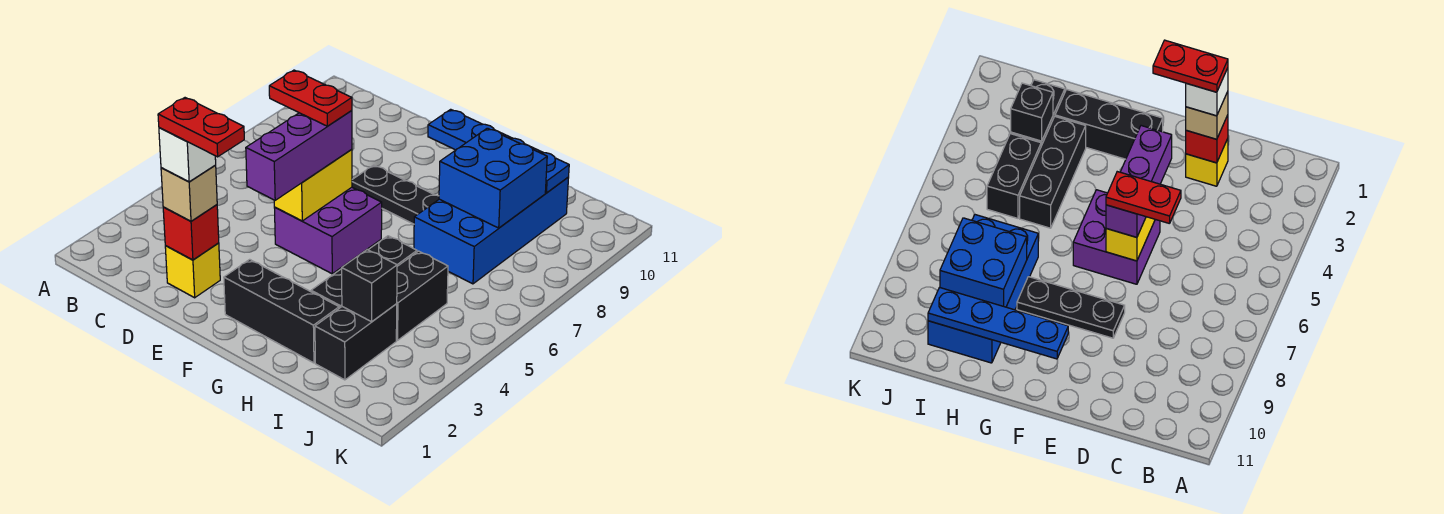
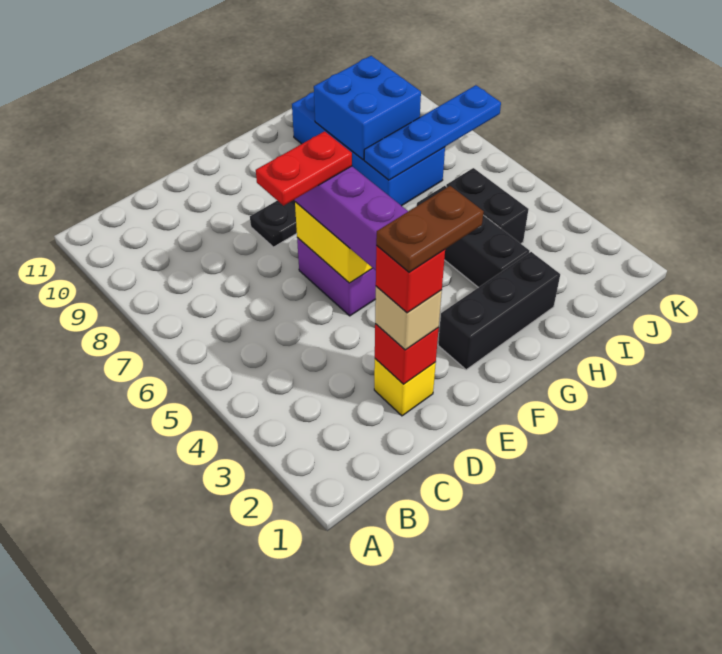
white brick D2 level 4 -> red brick D2 level 4
red plate D2:E2 level 5 -> brown plate D2:E2 level 5
blue plate F10:I10 level 2 -> blue plate H7:K7 level 2
black brick I2:I3 level 1 -> none
black brick I3 level 2 -> none

